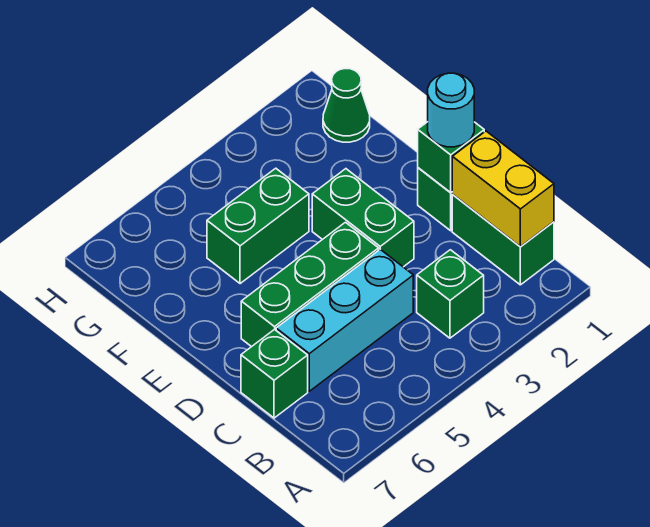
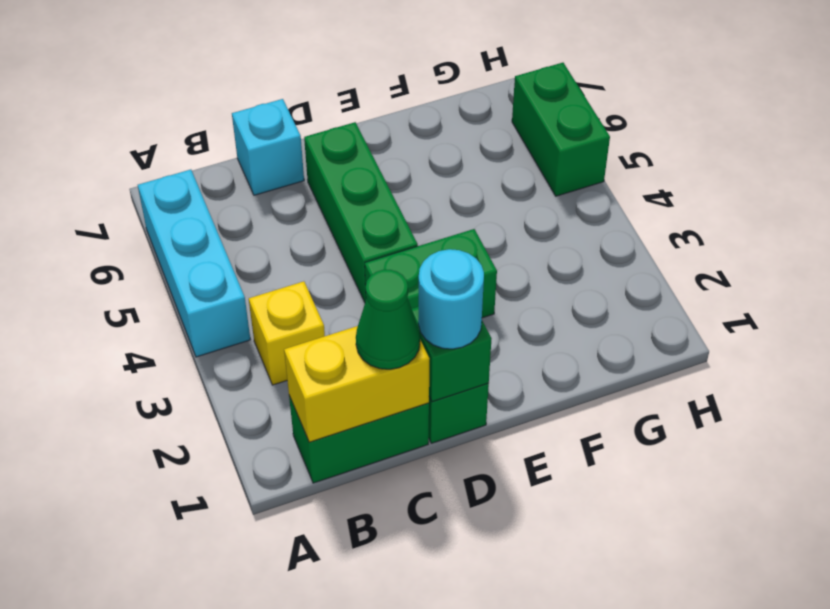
green brick B3 level 1 -> yellow brick B3 level 1
cyan brick C4:C6 level 1 -> cyan brick A4:A6 level 1
green brick C7 level 1 -> cyan brick C7 level 1
green brick F4:F5 level 1 -> green brick H5:H6 level 1
green cone G1 level 1 -> green cone C1 level 3

